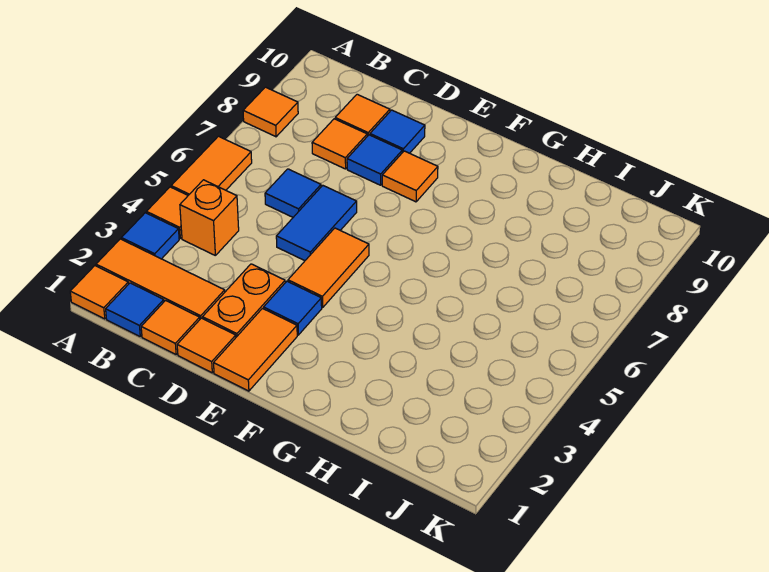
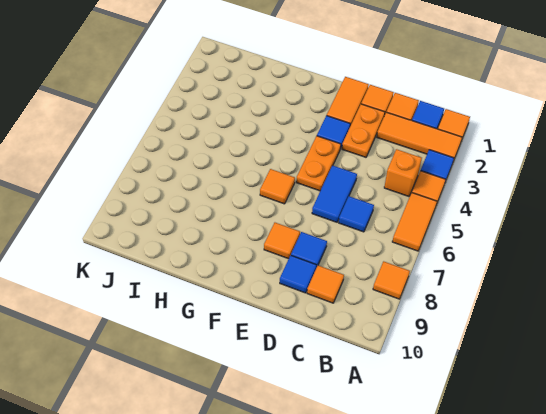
orange tile C8 level 1 -> orange tile F6 level 1
orange tile E4:E5 level 1 -> orange plate E4:E5 level 1

